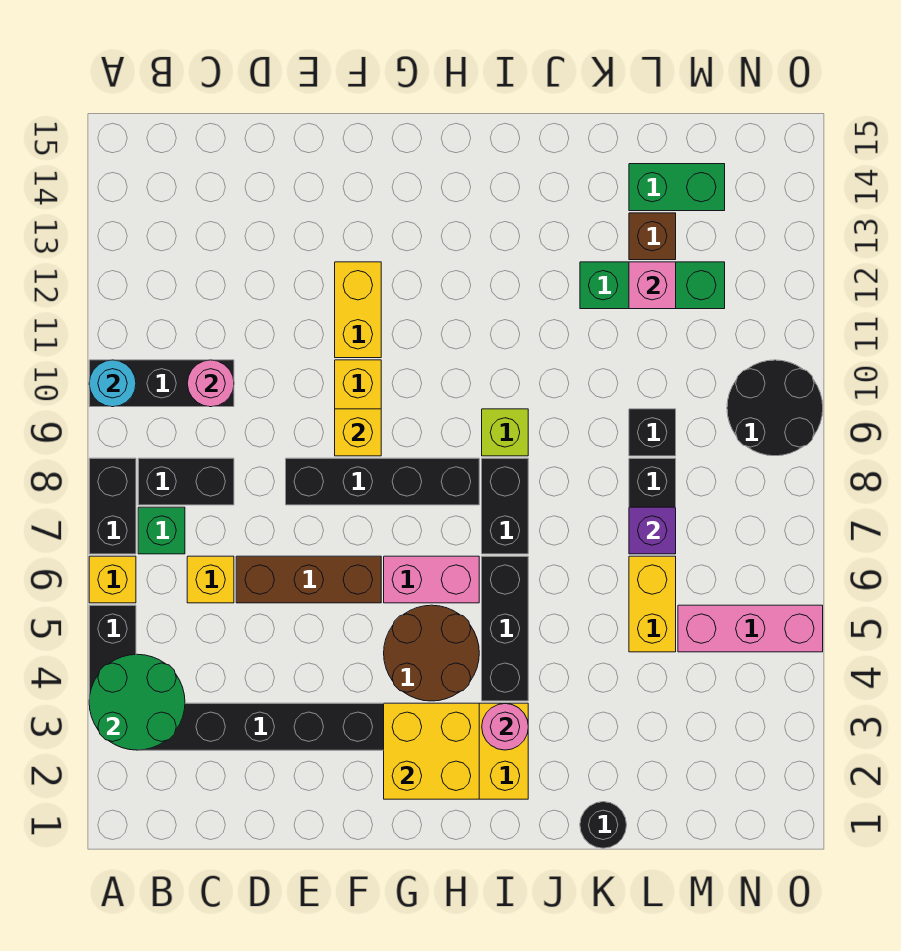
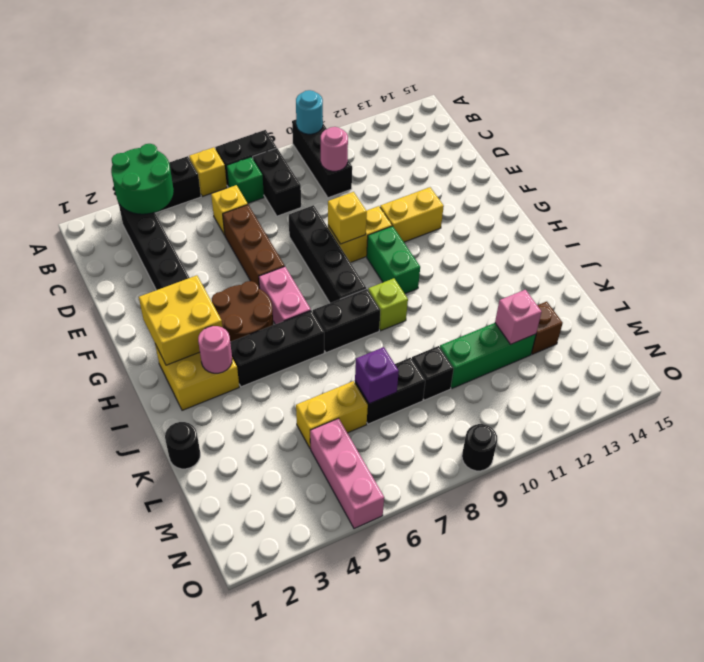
green brick K12:M12 level 1 -> green brick L10:L12 level 1
green brick L14:M14 level 1 -> green brick G10:H10 level 1
black round brick N9:O10 level 1 -> black round brick O9 level 1

